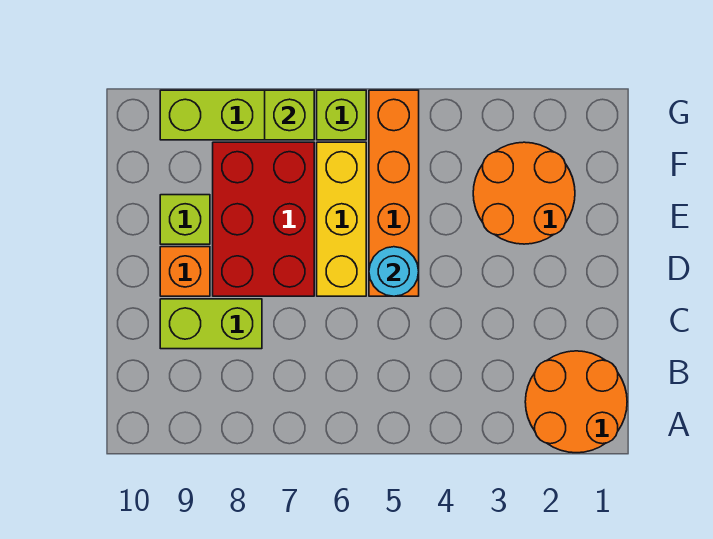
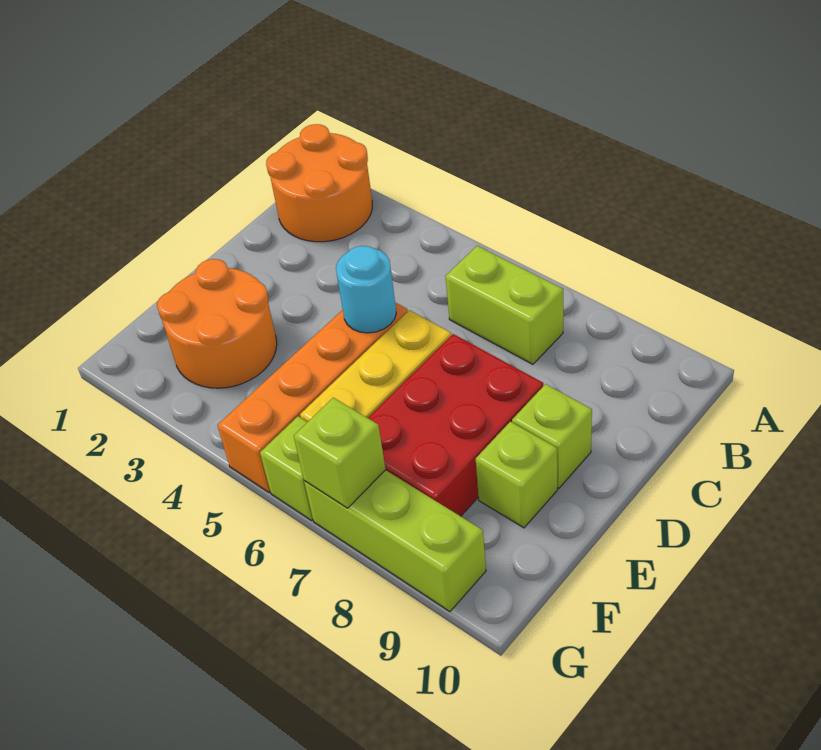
lime brick C8:C9 level 1 -> lime brick B6:B7 level 1
orange brick D9 level 1 -> lime brick D9 level 1

